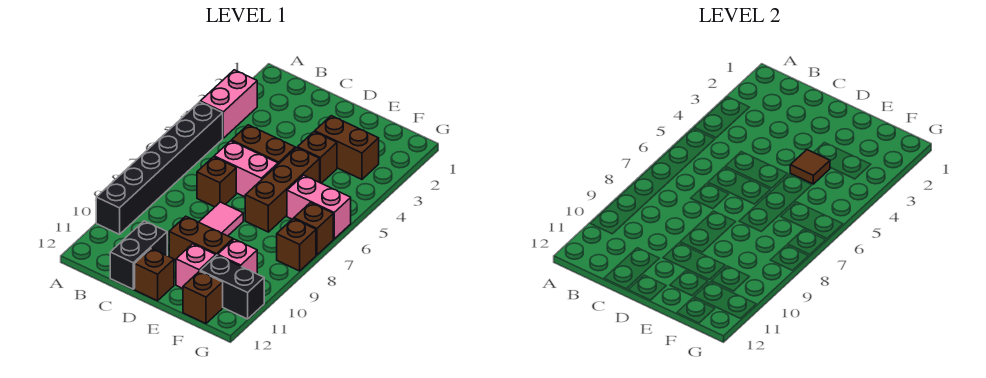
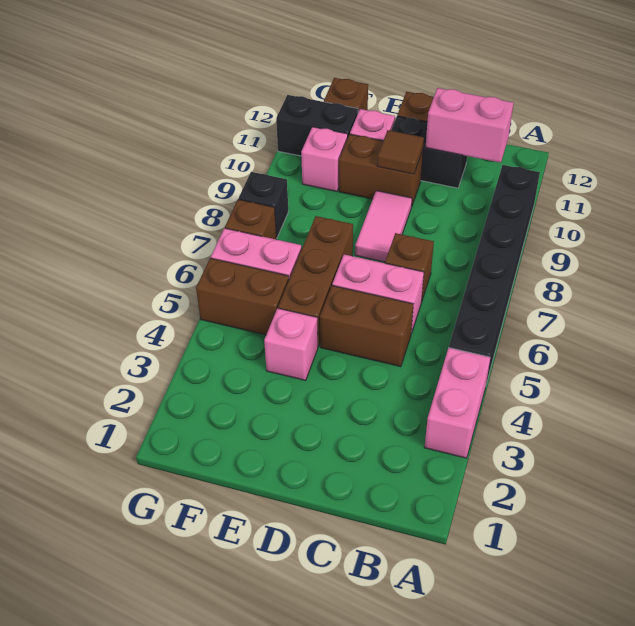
none -> pink brick B11:C11 level 2
black brick C11:C12 level 1 -> black brick C11:D11 level 1
brown brick E3:F3 level 1 -> brown brick F5:G5 level 1
brown brick E4 level 1 -> pink brick E4 level 1
brown tile E4 level 2 -> brown tile D10 level 2
brown brick G8 level 1 -> black brick G8 level 1

